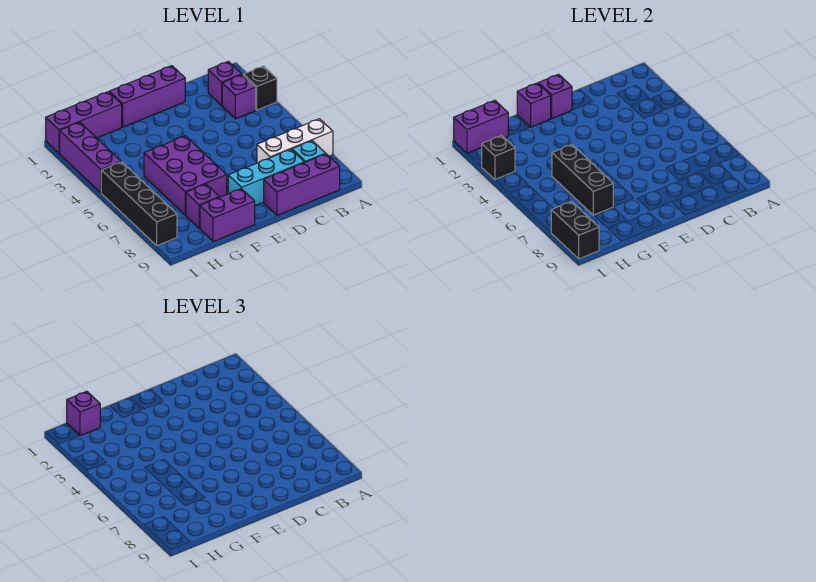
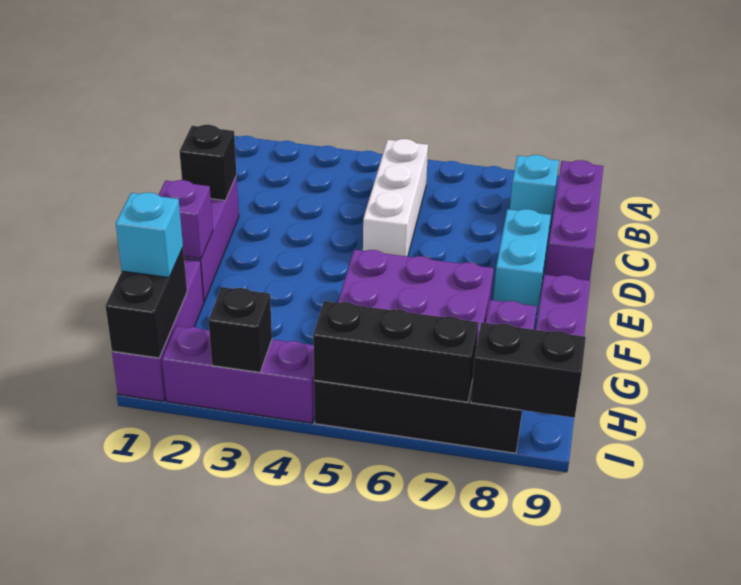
black brick A3 level 1 -> black brick D1 level 2
white brick A7:C7 level 1 -> white brick B5:D5 level 1
purple brick B2 level 1 -> none
purple brick B3 level 1 -> none
cyan brick C8:E8 level 1 -> cyan brick D8:E8 level 1
purple brick E1 level 2 -> none
black brick G5:G7 level 2 -> black brick I5:I7 level 2
purple brick H1:I1 level 2 -> black brick H1:I1 level 2
purple brick H1 level 3 -> cyan brick H1 level 3

